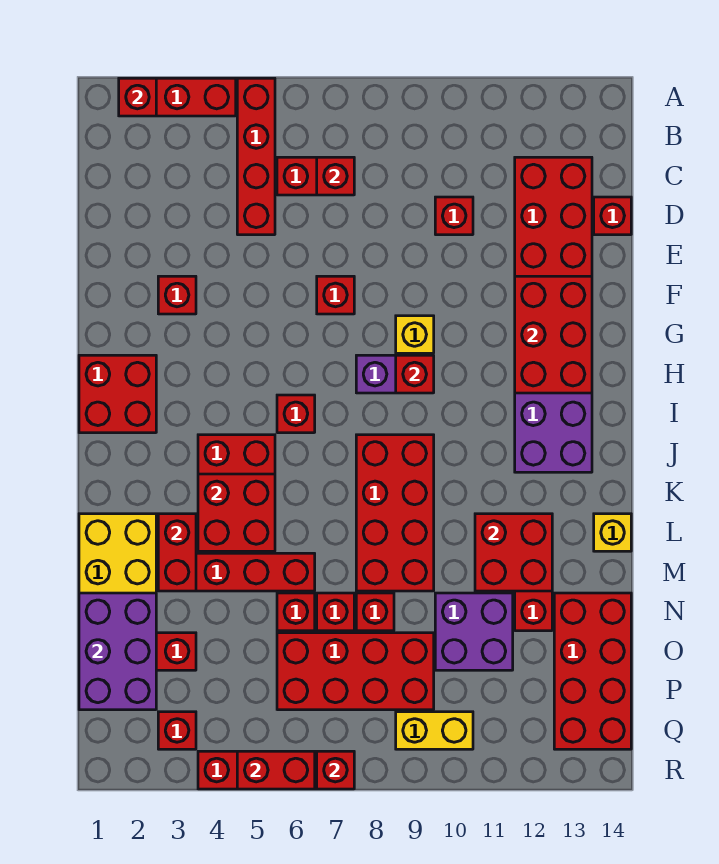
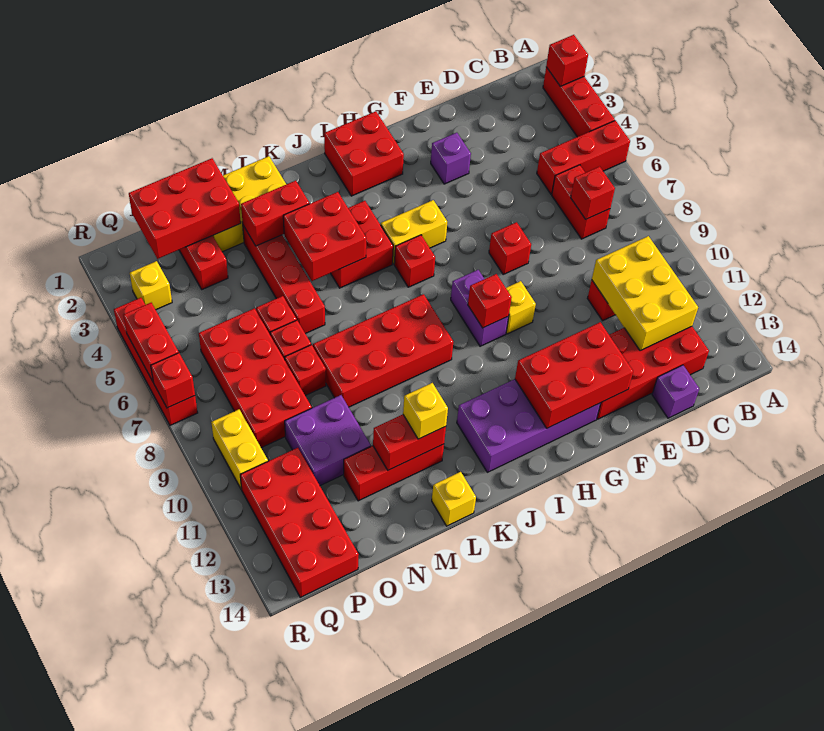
red brick A5:D5 level 1 -> red brick A5:C5 level 1
none -> yellow brick C10:D12 level 2
red brick D14 level 1 -> purple brick D14 level 1
red brick F3 level 1 -> purple brick F3 level 1
none -> yellow brick H5:I5 level 1
red brick L11:M12 level 2 -> red brick L12:M12 level 2
none -> yellow brick L12 level 3
purple brick N1:P2 level 2 -> red brick N1:P2 level 2
red brick N13:Q14 level 1 -> red brick P11:Q14 level 1
red brick Q3 level 1 -> yellow brick Q3 level 1

